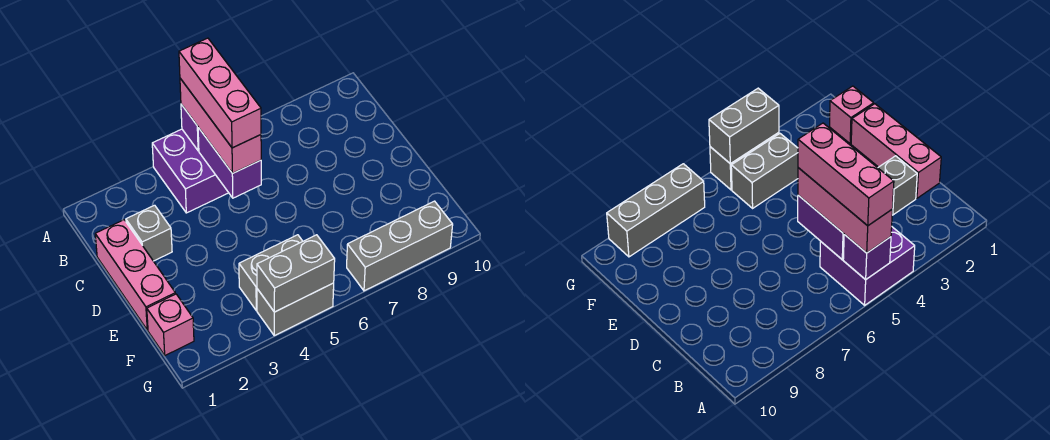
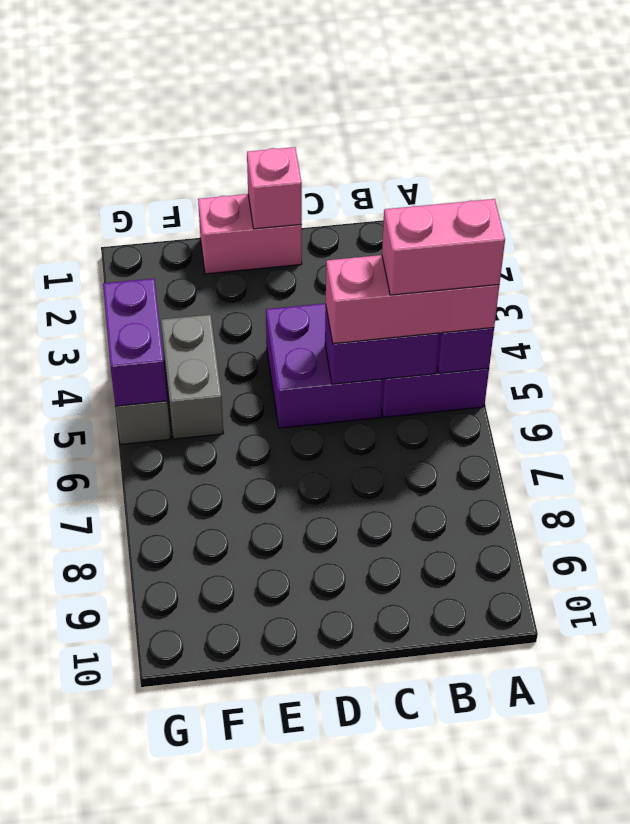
pink brick A5:C5 level 4 -> pink brick A5:B5 level 4
pink brick C1:E1 level 1 -> pink brick D1:E1 level 1
grey brick C2 level 1 -> none
none -> purple brick C4:D5 level 1
pink brick F1 level 1 -> pink brick D1 level 2
grey brick G4:G5 level 2 -> purple brick G4:G5 level 2
grey brick G7:G9 level 1 -> none

